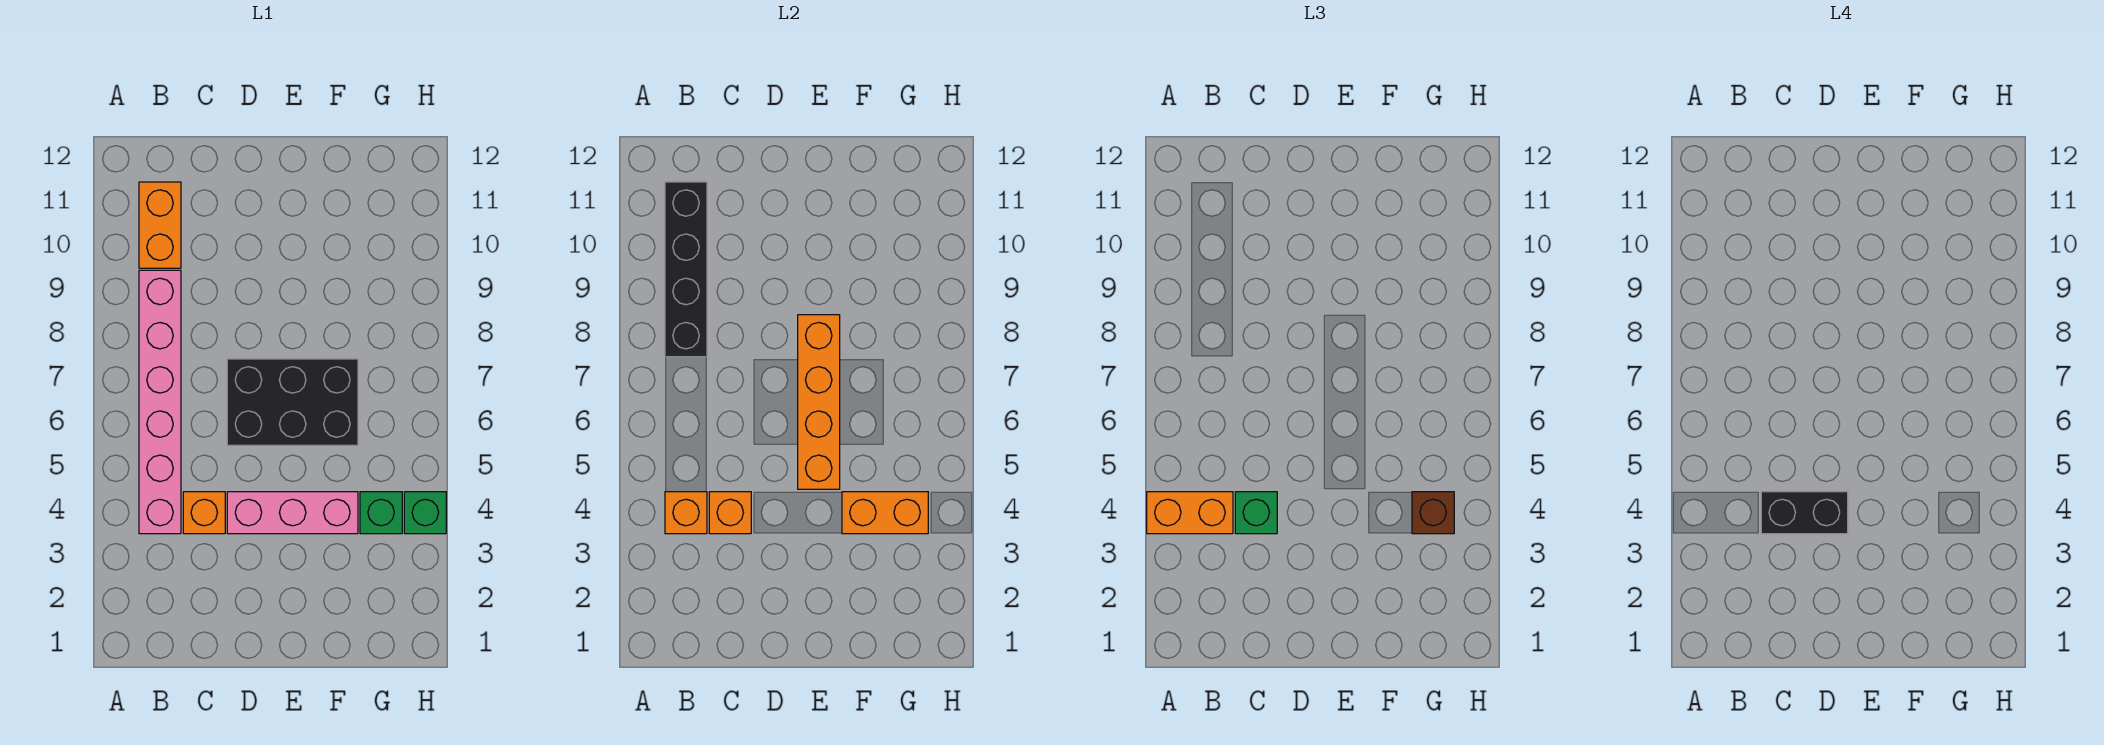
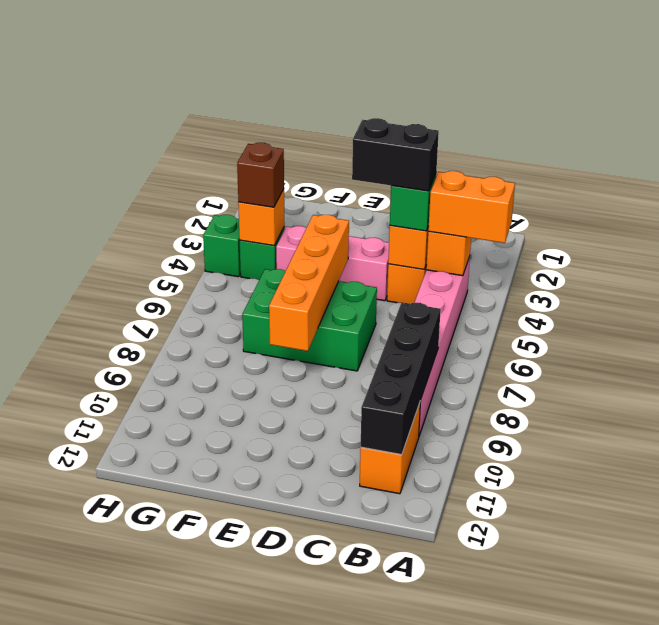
black brick D6:F7 level 1 -> green brick D6:F7 level 1
orange brick F4:G4 level 2 -> orange brick G4 level 2

